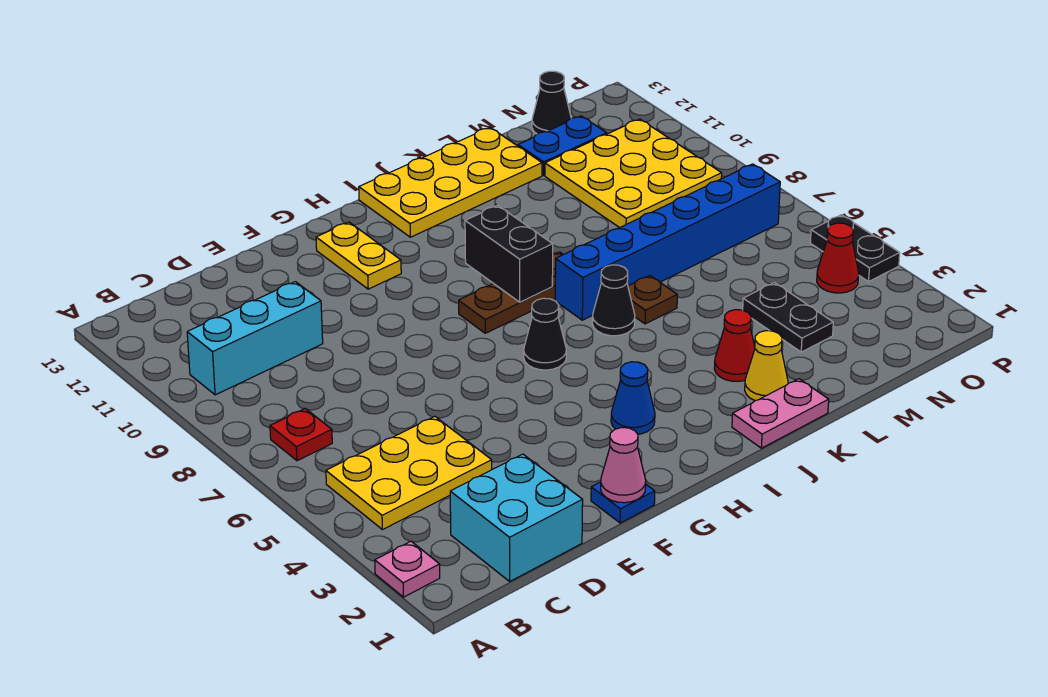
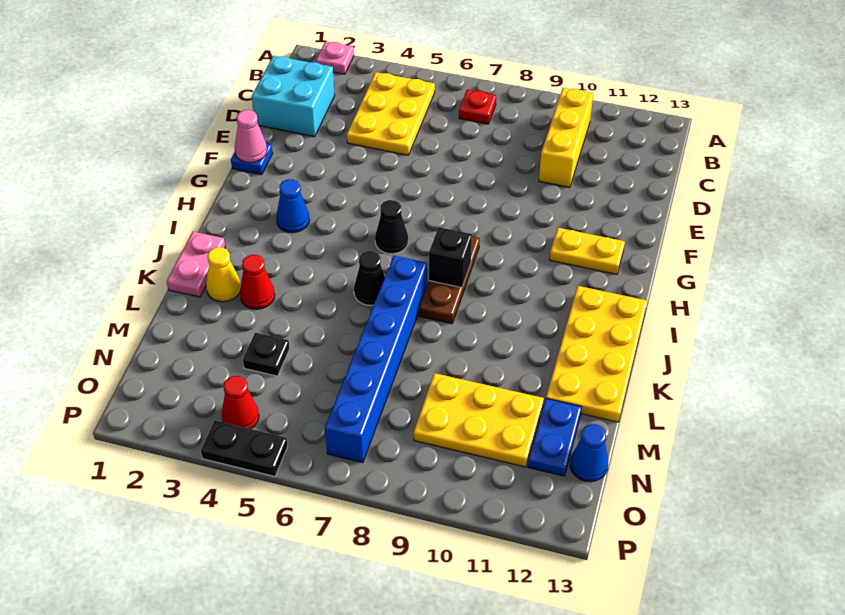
cyan brick B10:D10 level 1 -> yellow brick B10:D10 level 1
black brick I8:I9 level 2 -> black brick I8 level 2
brown plate K6 level 1 -> none
black plate M3:M4 level 1 -> black plate M4 level 1
yellow plate M9:O11 level 1 -> yellow plate M9:N11 level 1
black cone N13 level 1 -> blue cone N13 level 1

